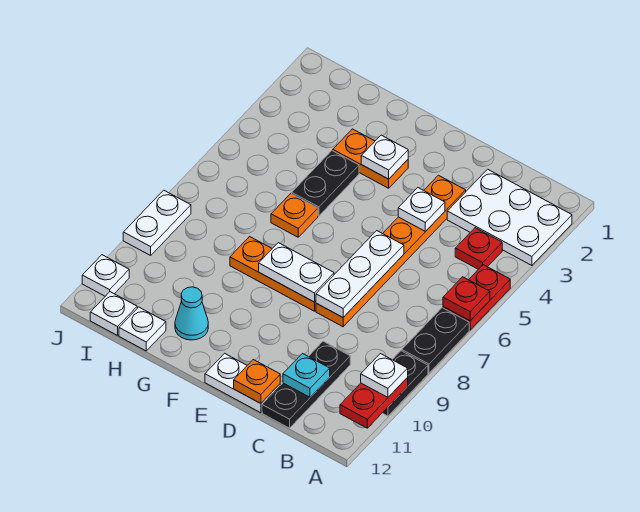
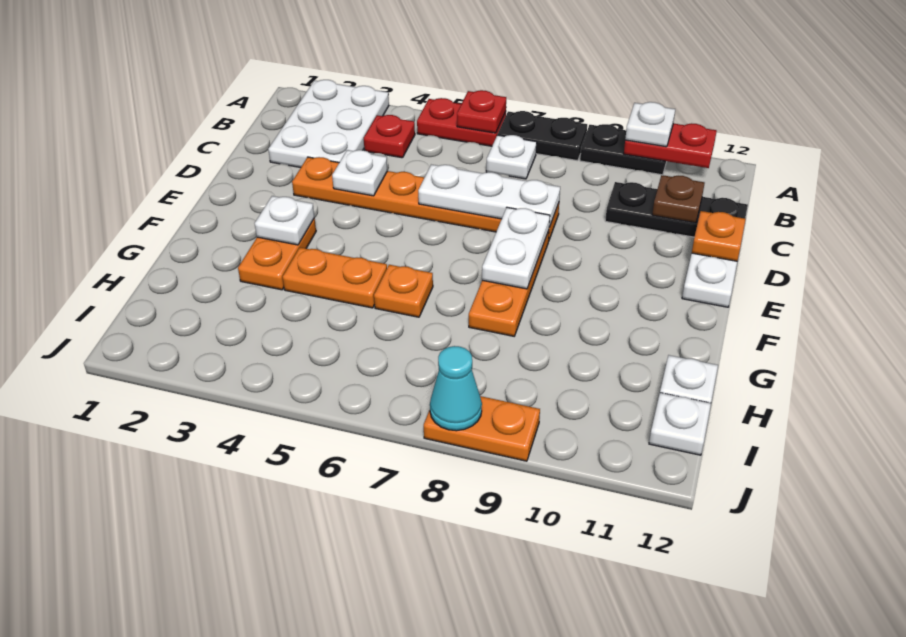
cyan plate C11 level 2 -> brown plate C11 level 2
black plate G4:G5 level 1 -> orange plate G4:G5 level 1
cyan cone G11 level 1 -> cyan cone J8 level 2
white plate J8:J9 level 1 -> orange plate J8:J9 level 1
white plate J11 level 1 -> white plate B7 level 1

